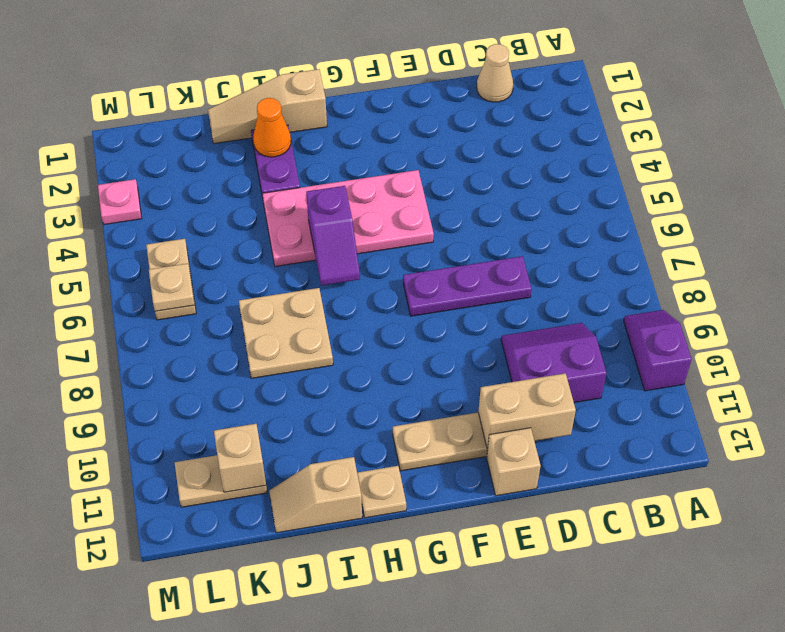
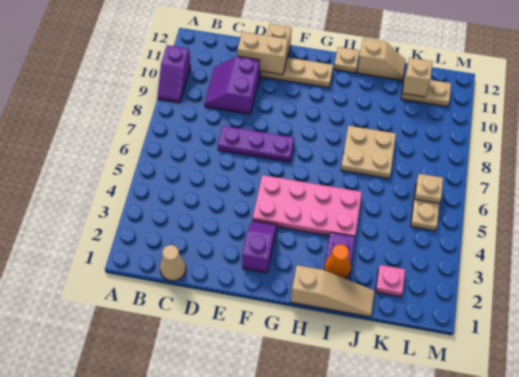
purple slope C9:D10 level 1 top 10 -> purple slope C9:D10 level 1 top D
purple slope H5:H6 level 2 top 5 -> purple slope F2:F3 level 1 top 2
pink plate M3 level 1 -> pink plate K2 level 1

